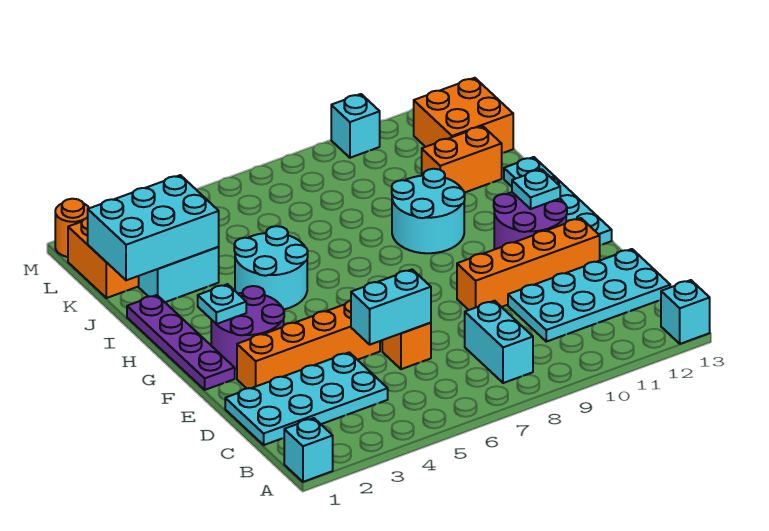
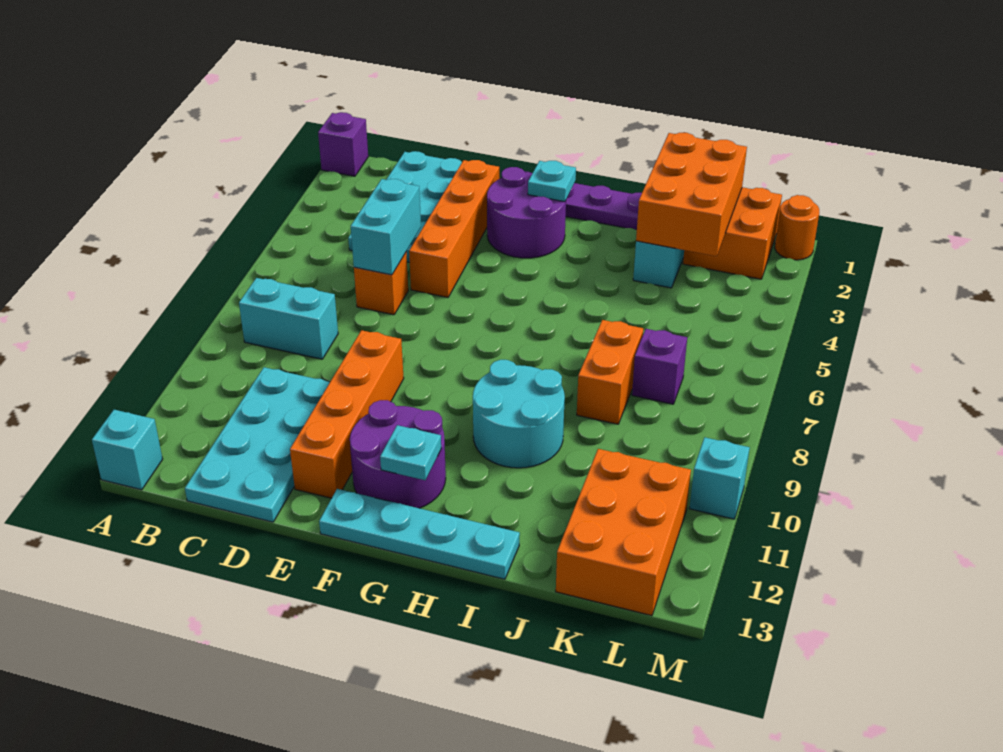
cyan brick A1 level 1 -> purple brick A1 level 1
cyan round brick H4:I5 level 1 -> none
cyan brick J1:K3 level 2 -> orange brick J1:K3 level 2
orange brick J11:J12 level 1 -> orange brick J7:J8 level 1
none -> purple brick K7 level 1
orange brick K12:L13 level 1 -> orange brick K11:L13 level 1

